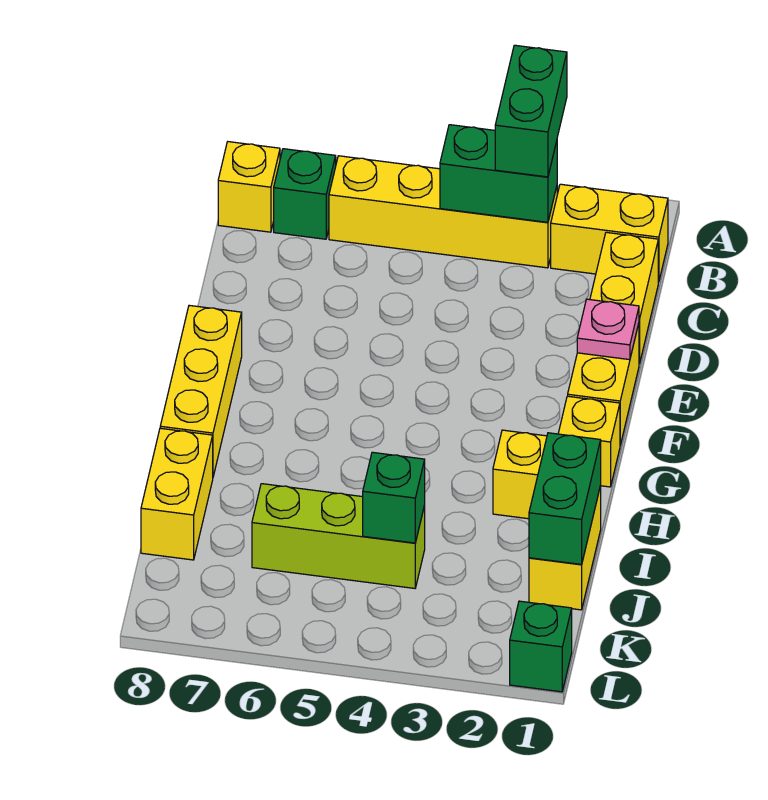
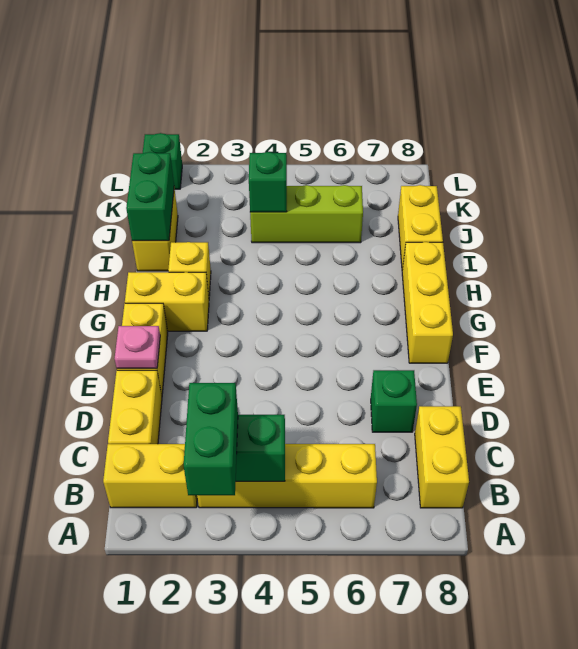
green brick B7 level 1 -> green brick D7 level 1
yellow brick B8 level 1 -> yellow brick B8:C8 level 1
yellow brick G1 level 1 -> yellow brick G1:G2 level 1

